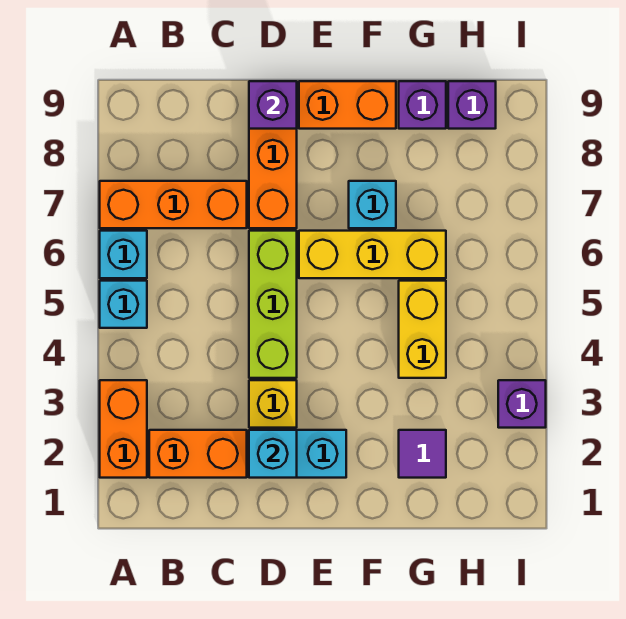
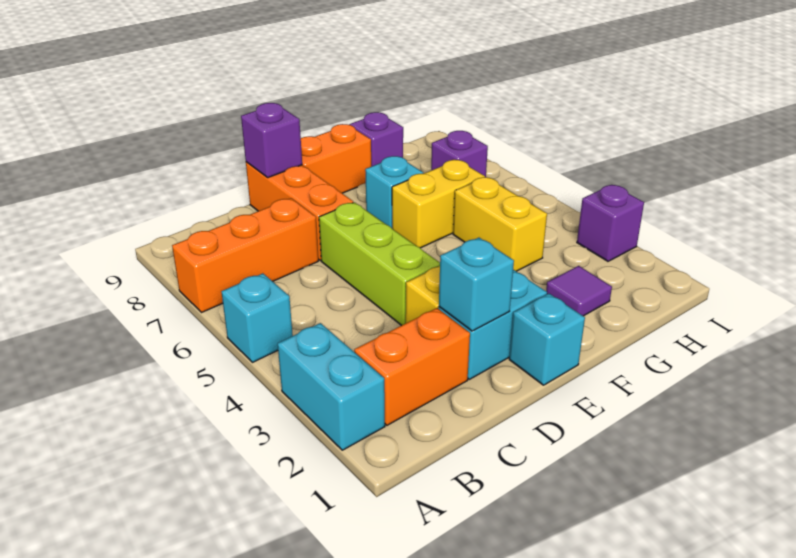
orange brick A2:A3 level 1 -> cyan brick A2:A3 level 1
cyan brick A6 level 1 -> cyan brick E1 level 1
yellow brick E6:G6 level 1 -> yellow brick F6:G6 level 1
purple brick H9 level 1 -> purple brick H7 level 1

